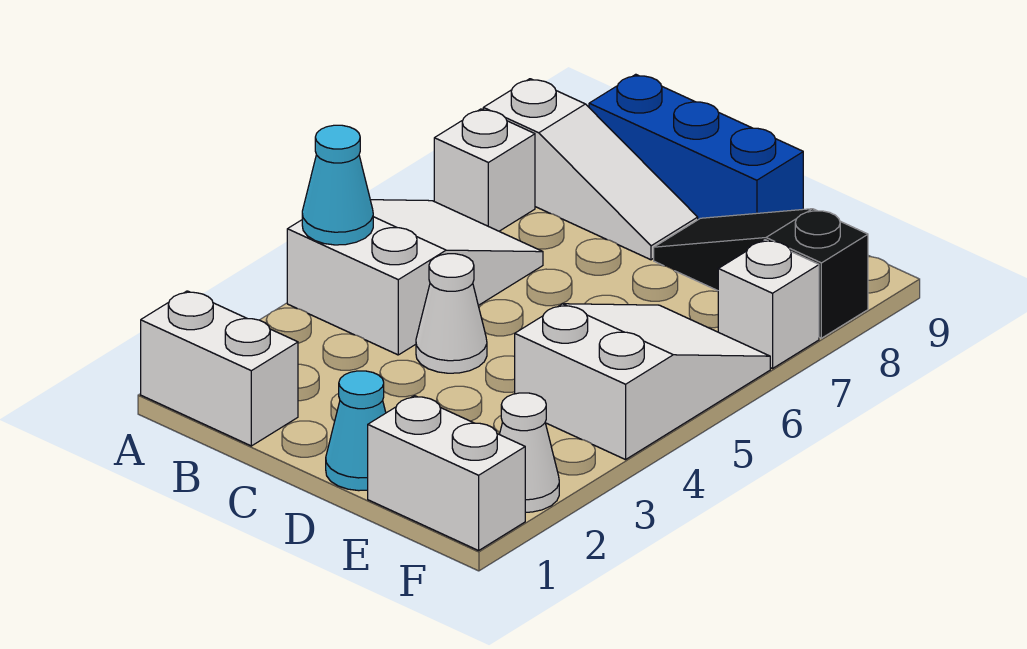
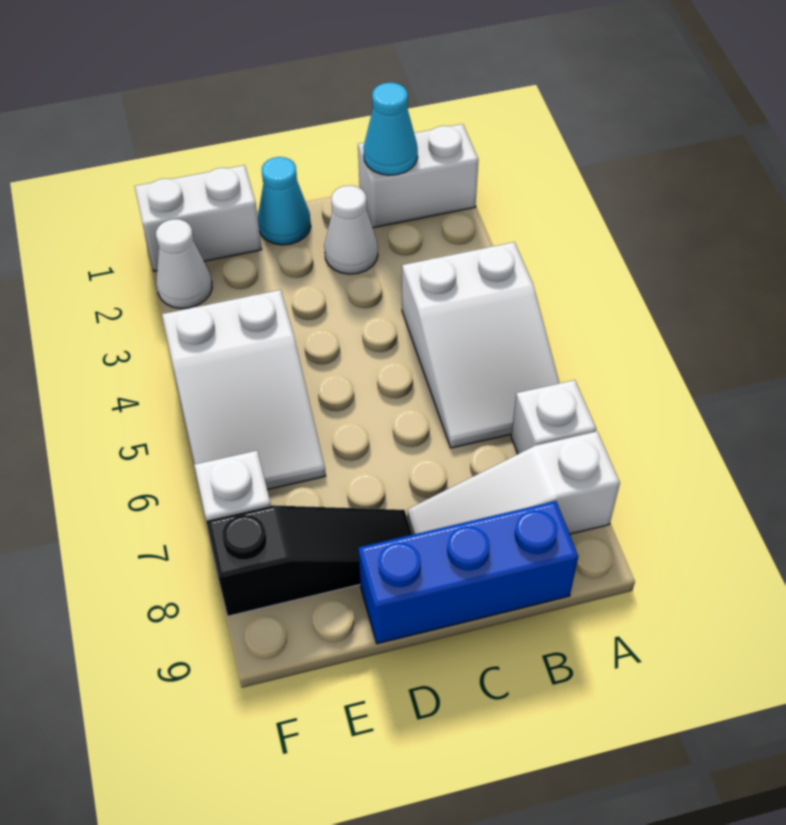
cyan cone A4 level 2 -> cyan cone B1 level 2
white cone C4 level 1 -> white cone C2 level 1

